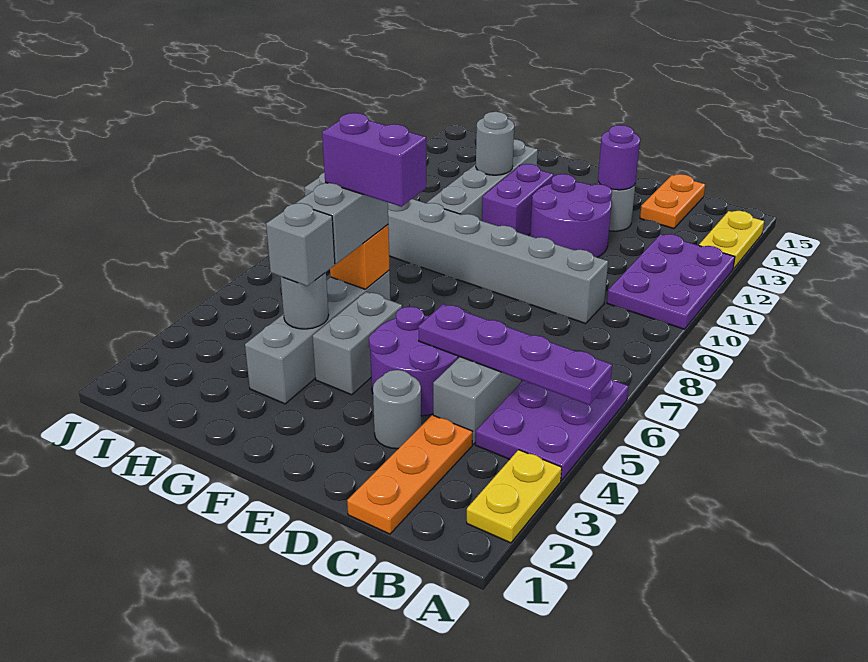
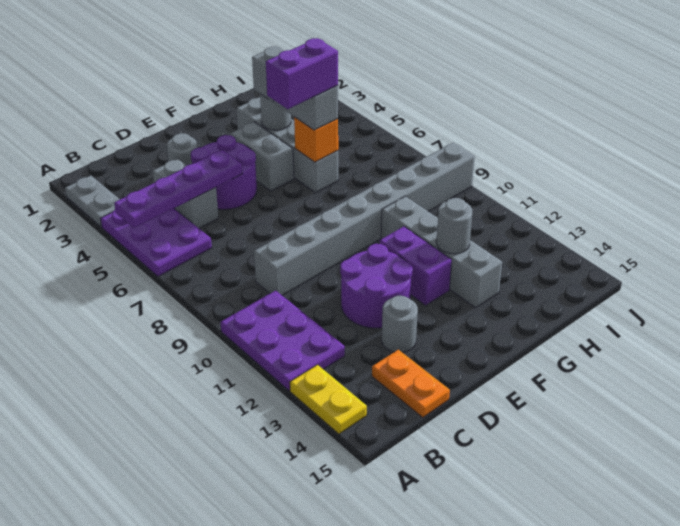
yellow plate A2:A3 level 1 -> grey plate A2:A3 level 1
orange plate C1:C3 level 1 -> none
purple round brick D13 level 2 -> none

